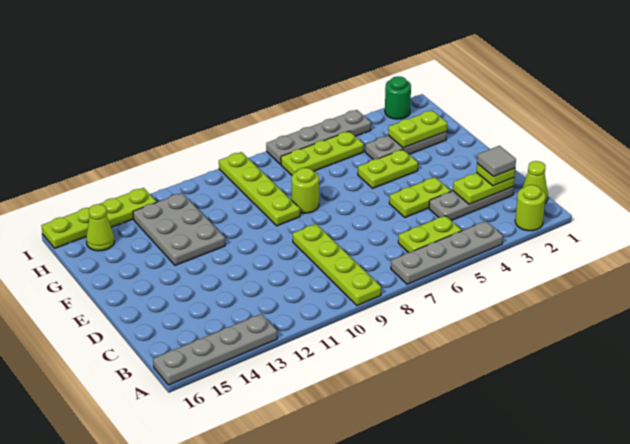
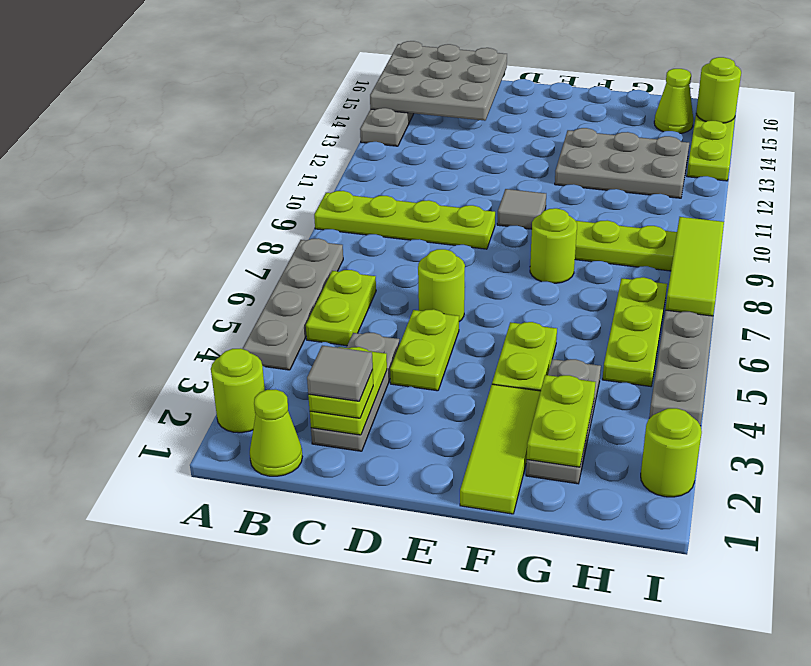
none -> grey plate A14:C16 level 2
none -> lime round brick D6 level 1
none -> grey tile E10 level 1
none -> lime tile F1:F3 level 1
green round brick I2 level 1 -> lime round brick I2 level 1
none -> lime tile I7:I9 level 2
none -> lime round brick I15 level 2

